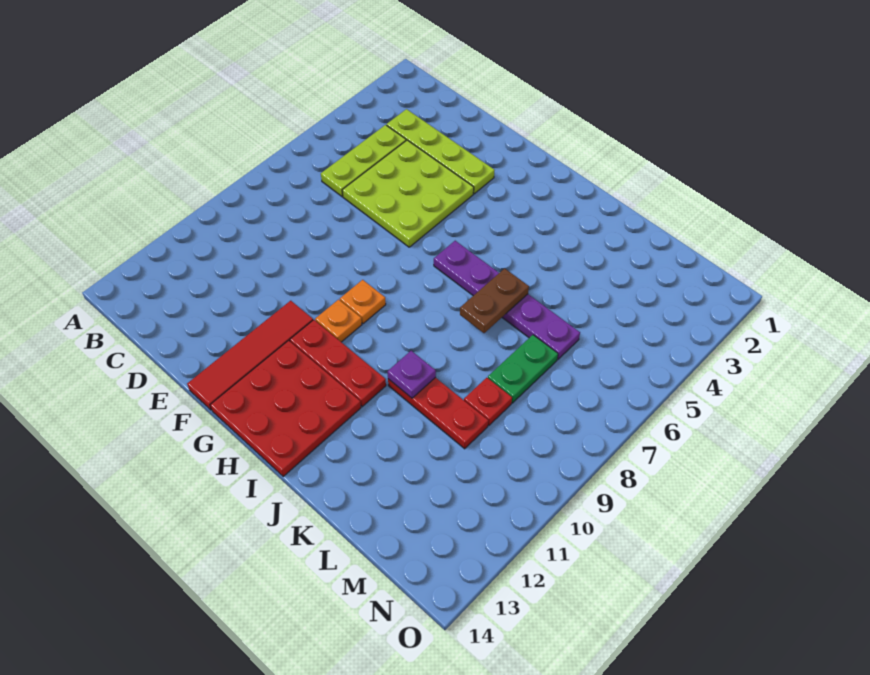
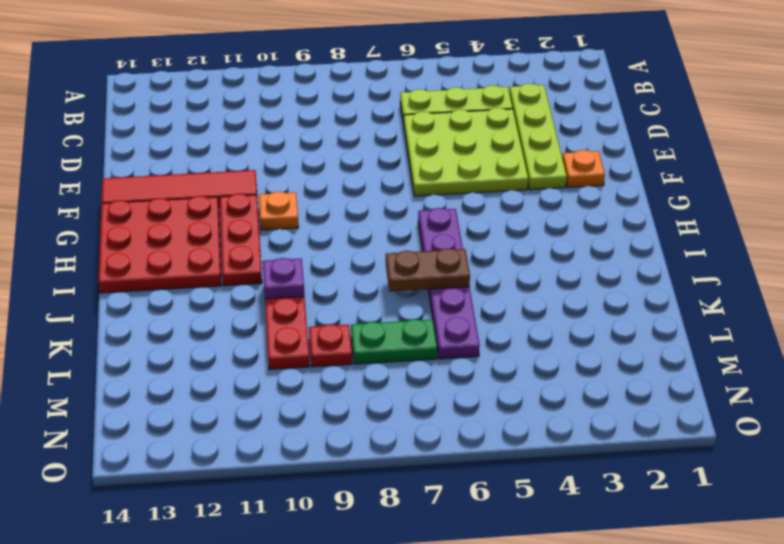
orange plate G9 level 1 -> orange plate F2 level 1

